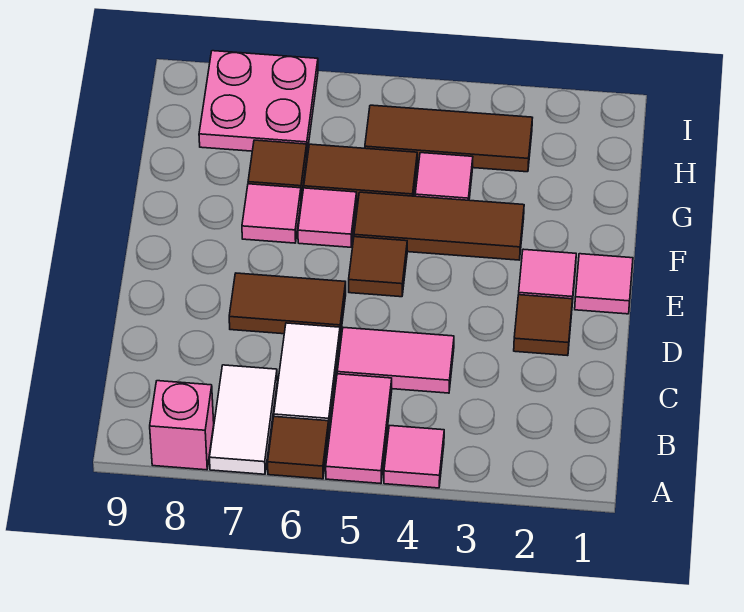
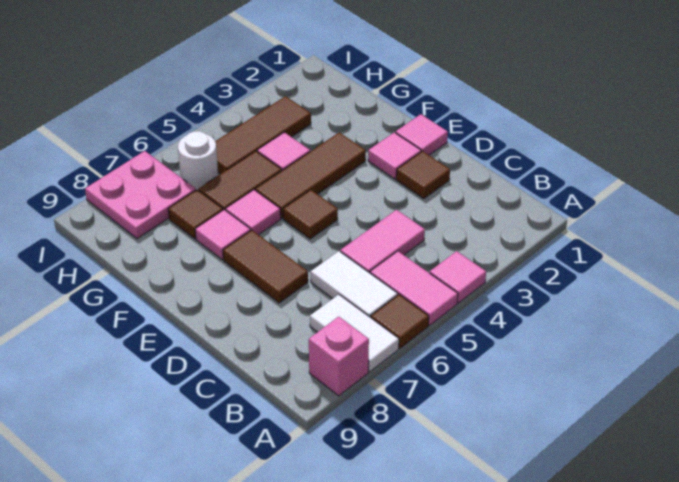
brown tile D6:D7 level 1 -> brown tile D7:E7 level 1
none -> white round brick H6 level 1

